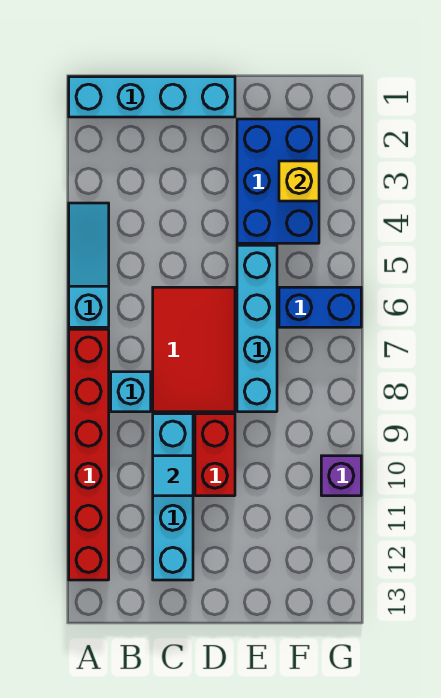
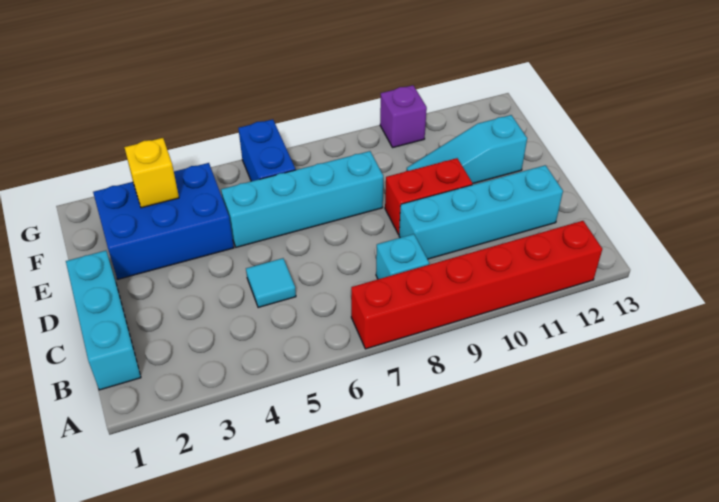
cyan brick A1:D1 level 1 -> cyan brick B1:D1 level 1
cyan slope A4:A6 level 1 top 6 -> cyan slope E10:E12 level 1 top 12
red tile C6:D8 level 1 -> none
cyan tile C10 level 2 -> cyan tile C5 level 1

